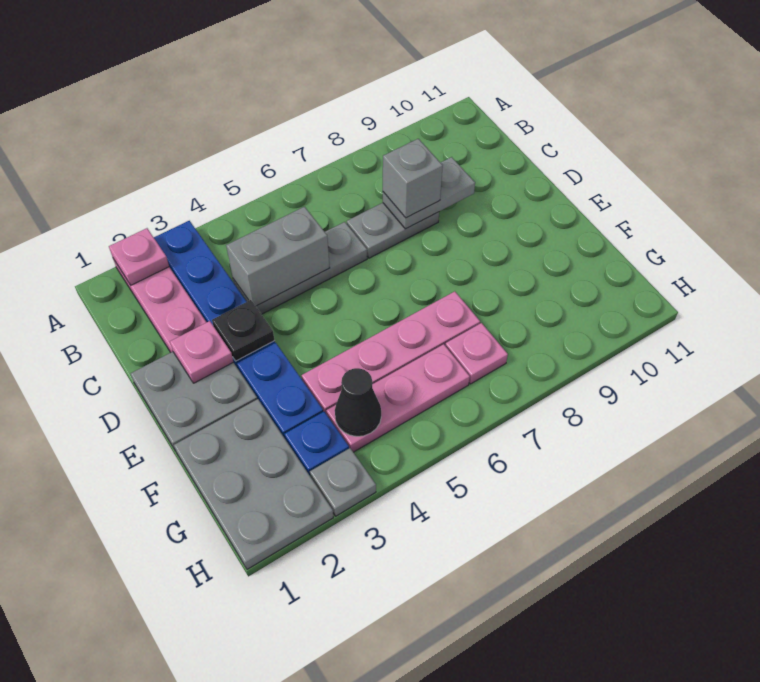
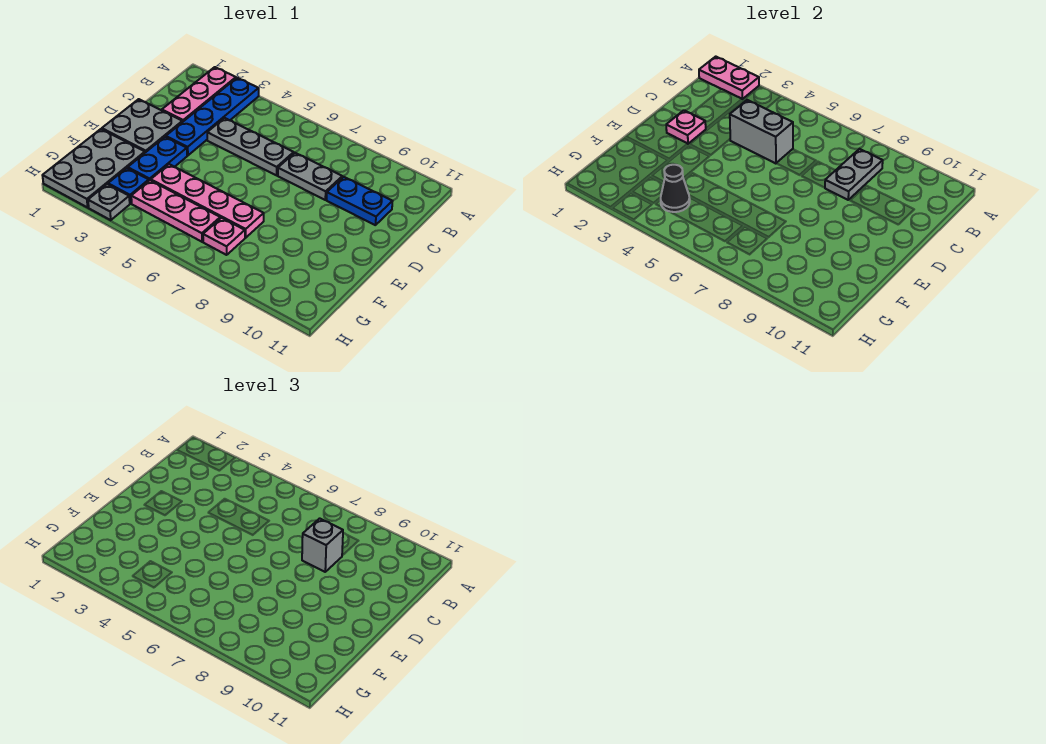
pink plate A2 level 2 -> pink plate A1:A2 level 2
grey plate C8:C9 level 2 -> grey plate B8:C8 level 2
none -> blue plate C9:C10 level 1
black plate D3 level 2 -> none

